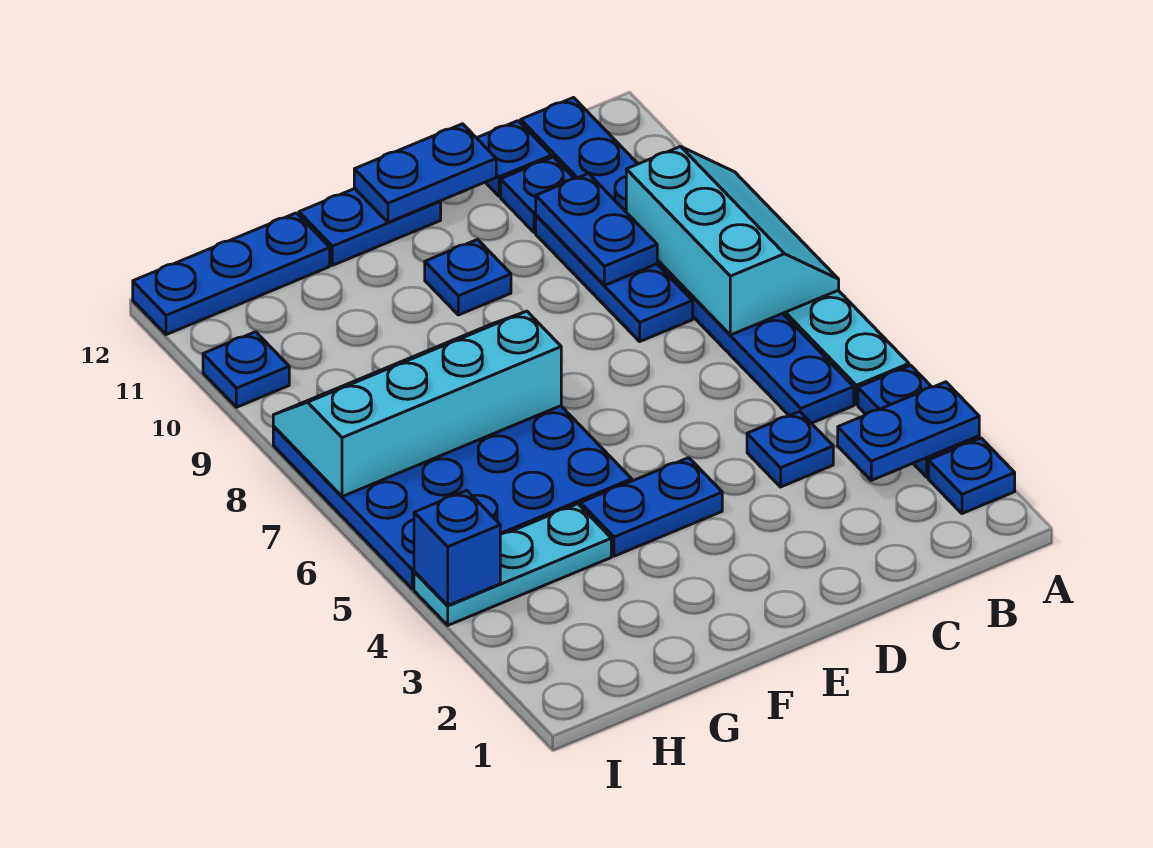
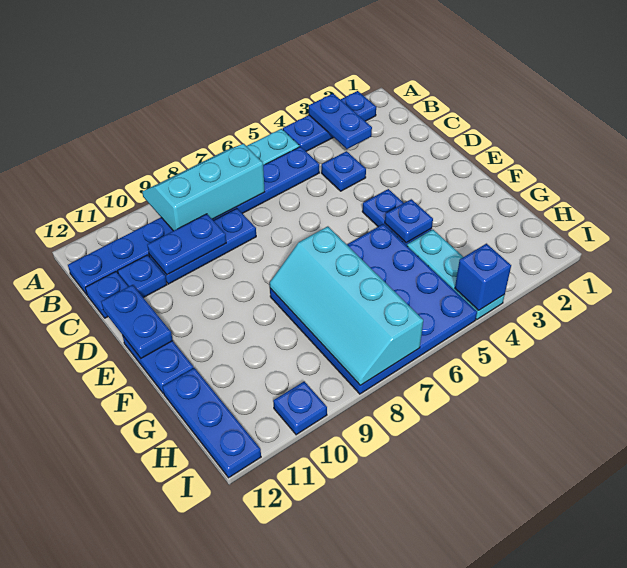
blue plate E10 level 1 -> blue plate F4 level 2

